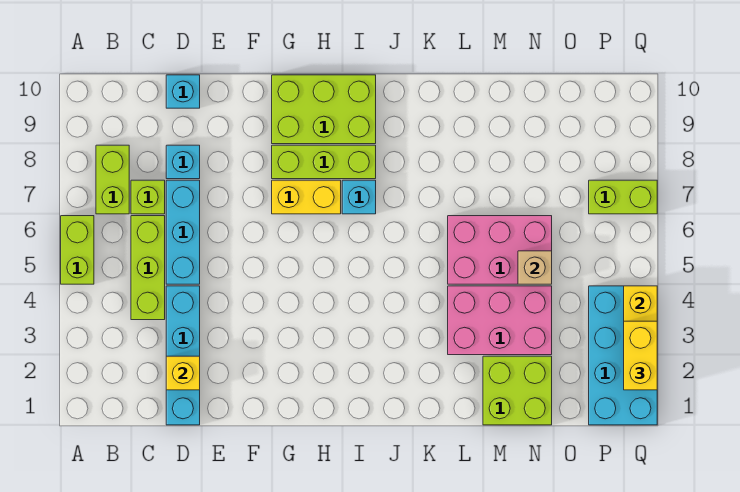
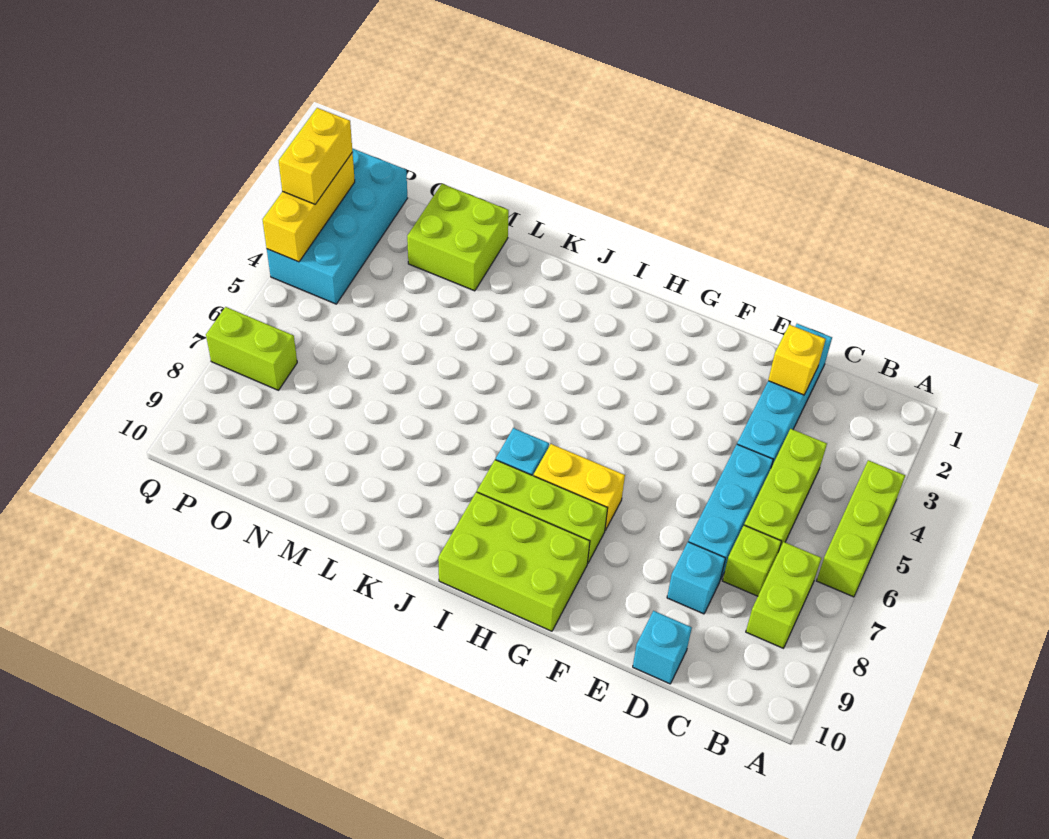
lime brick A5:A6 level 1 -> lime brick A4:A6 level 1
pink brick L3:N4 level 1 -> none
pink brick L5:N6 level 1 -> none
tan brick N5 level 2 -> none

